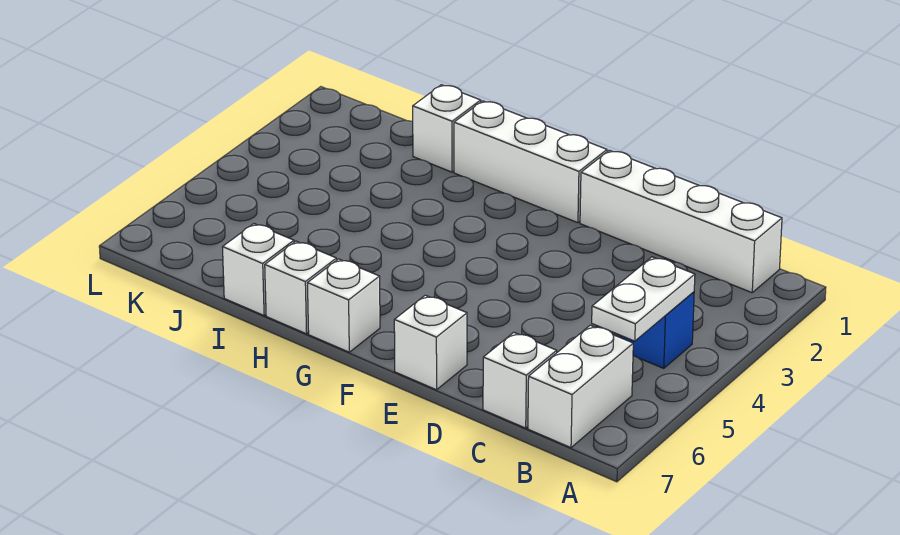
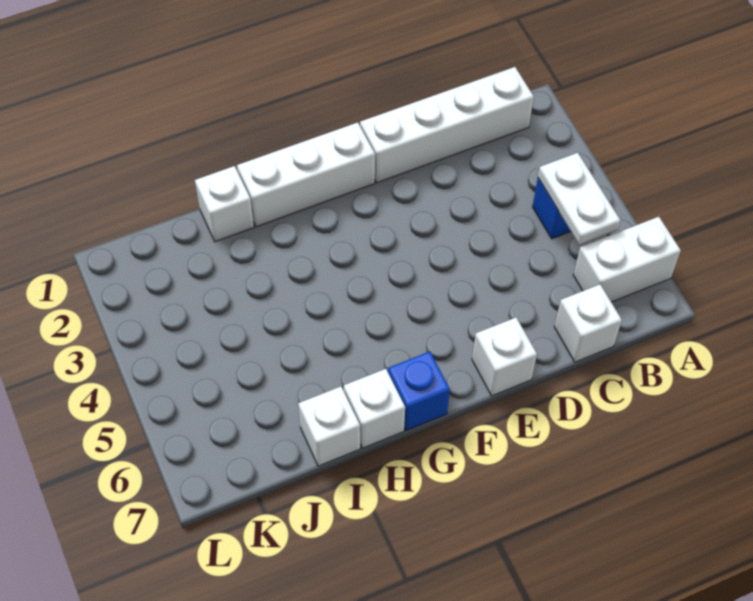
white brick B6:B7 level 1 -> white brick A6:B6 level 1
white brick G7 level 1 -> blue brick G7 level 1

